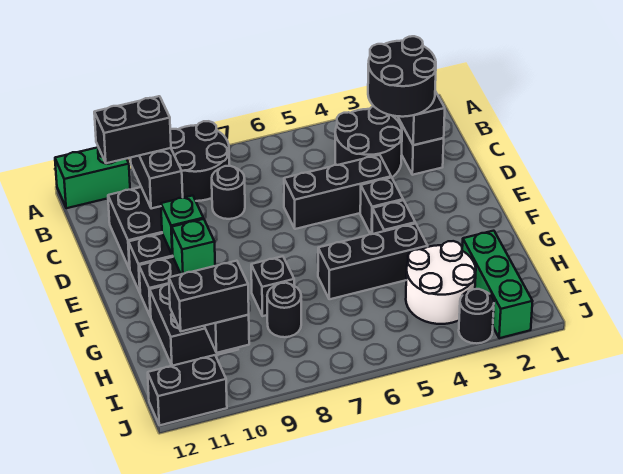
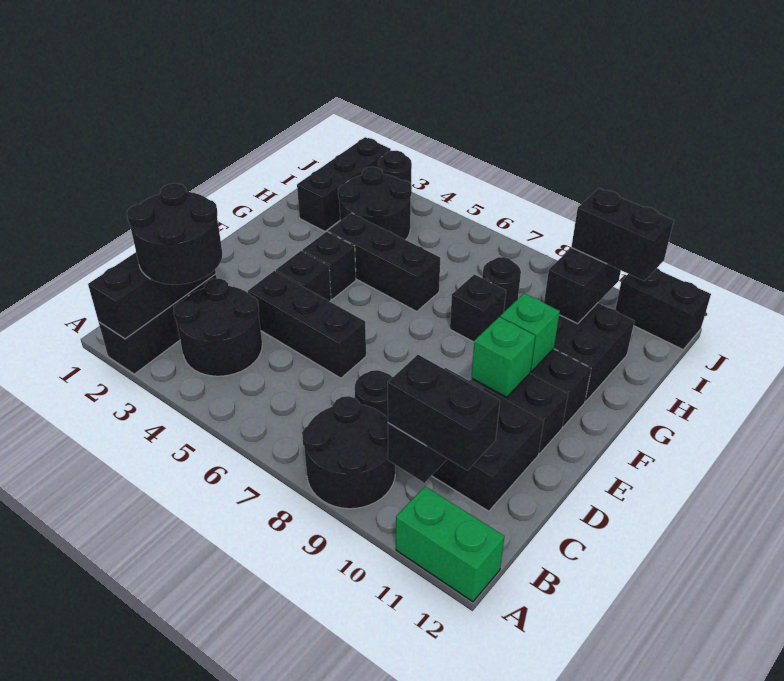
green brick H2:J2 level 1 -> black brick H2:J2 level 1
white round brick H3:I4 level 1 -> black round brick H3:I4 level 1

